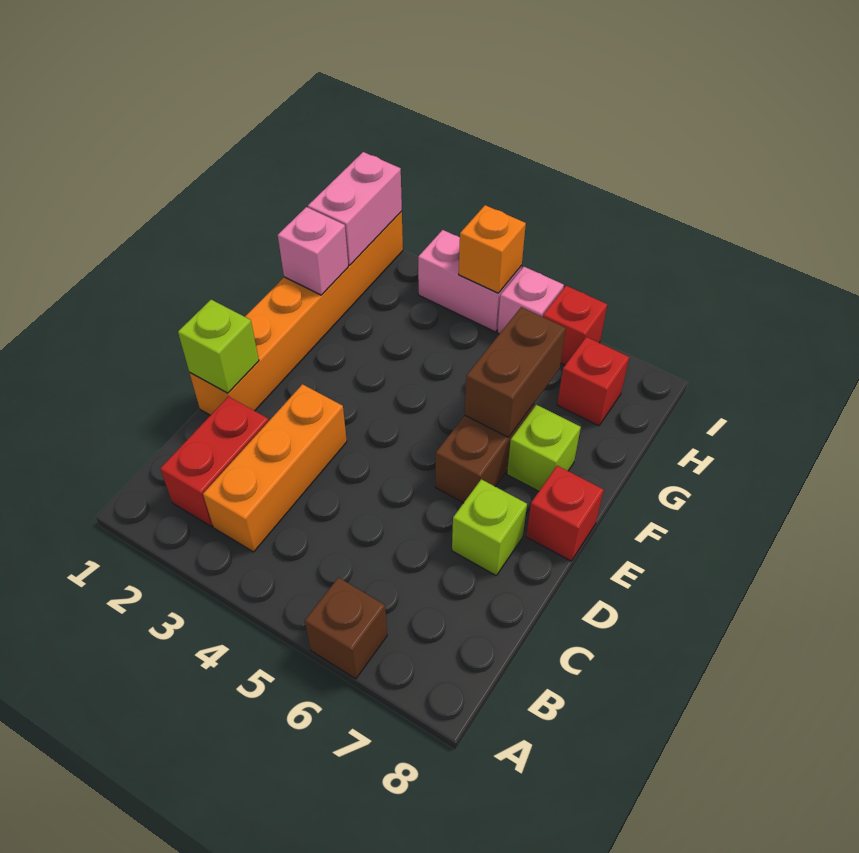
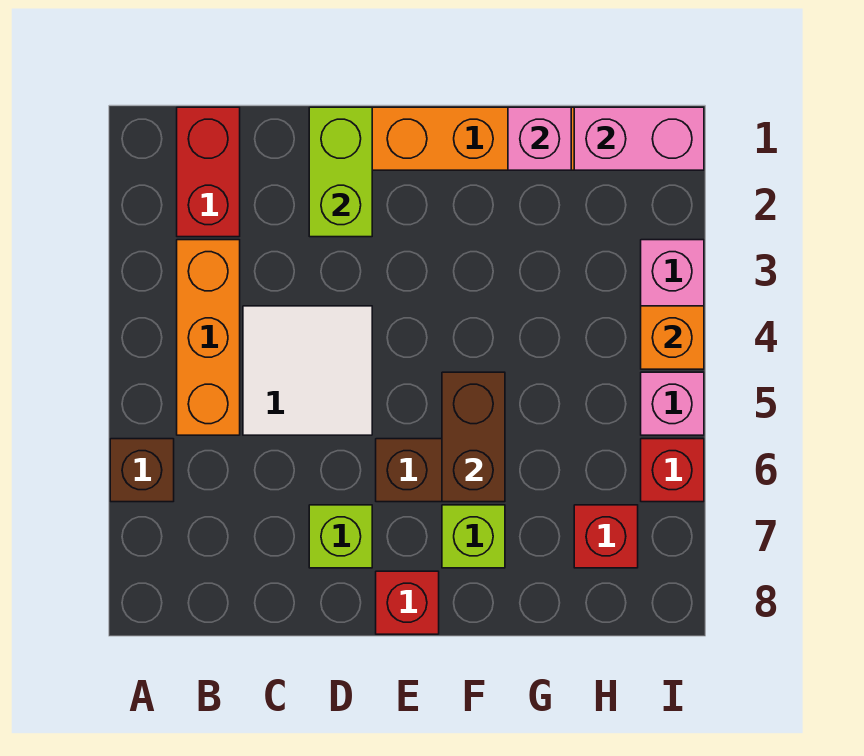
red brick B2:C2 level 1 -> red brick B1:B2 level 1
orange brick B3:D3 level 1 -> orange brick B3:B5 level 1
none -> white tile C4:D5 level 1
lime brick D1 level 2 -> lime brick D1:D2 level 2
brown brick F6:G6 level 2 -> brown brick F5:F6 level 2

